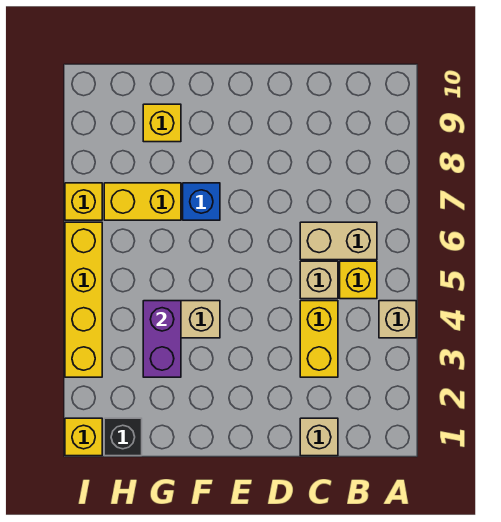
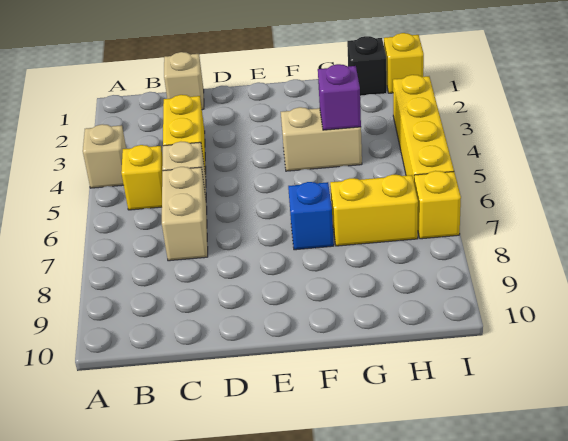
tan brick B6:C6 level 1 -> tan brick C6:C7 level 1
purple brick G3:G4 level 2 -> purple brick G4 level 2
yellow brick G9 level 1 -> none

